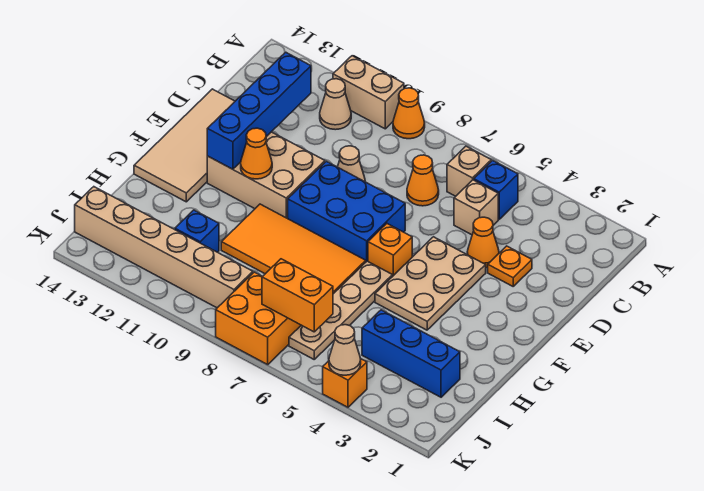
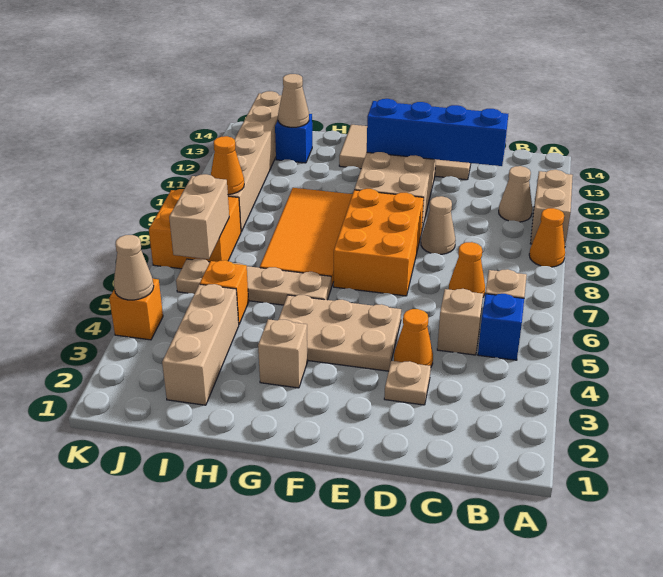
orange plate D3 level 1 -> tan plate D3 level 1
blue brick E7:F9 level 1 -> orange brick E7:F9 level 1
orange brick F6 level 1 -> orange brick I5 level 1
orange cone F11 level 2 -> orange cone J9 level 2
none -> tan brick G3 level 1
blue brick I2:I4 level 1 -> tan brick I2:I4 level 1
blue brick I11 level 1 -> blue brick I13 level 1
none -> tan cone I13 level 2
orange brick J6:J7 level 2 -> tan brick J6:J7 level 2

